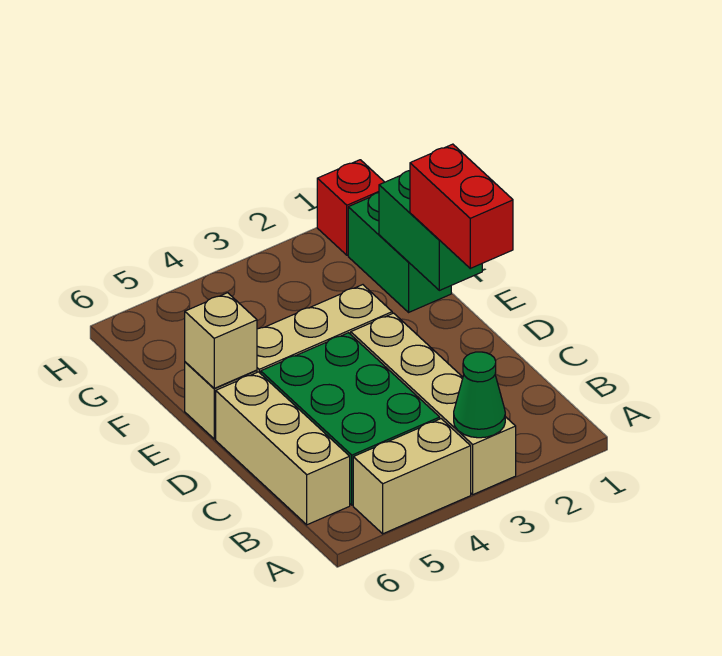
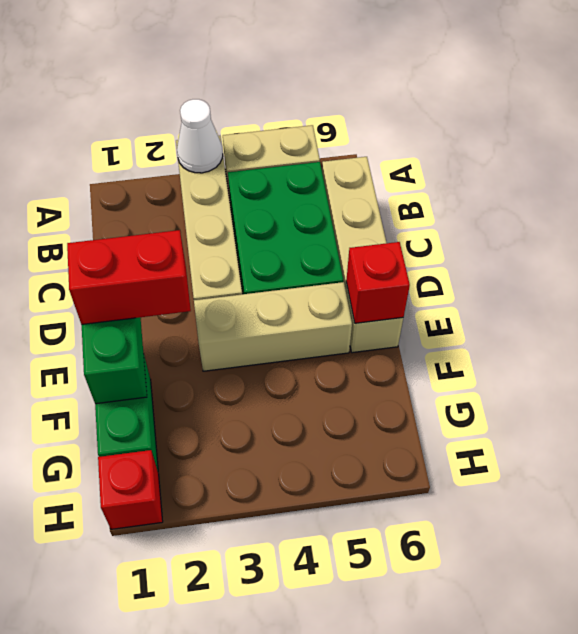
green cone A3 level 2 -> white cone A3 level 2
red brick D1:E1 level 3 -> red brick E1:E2 level 3
tan brick E6 level 2 -> red brick E6 level 2

